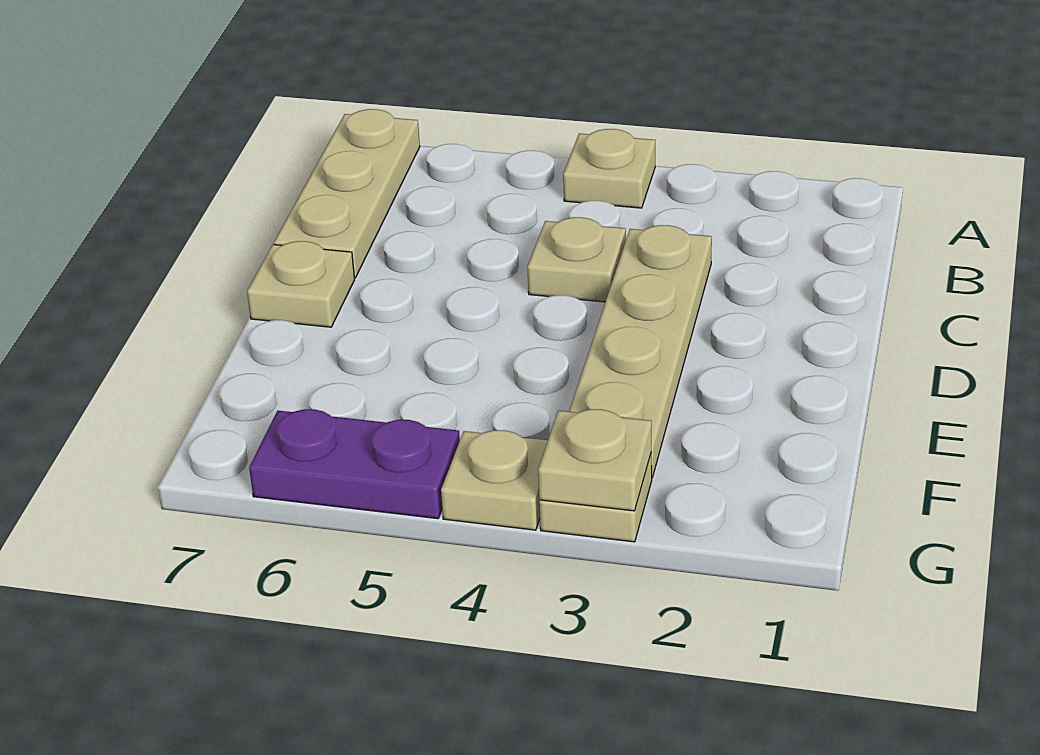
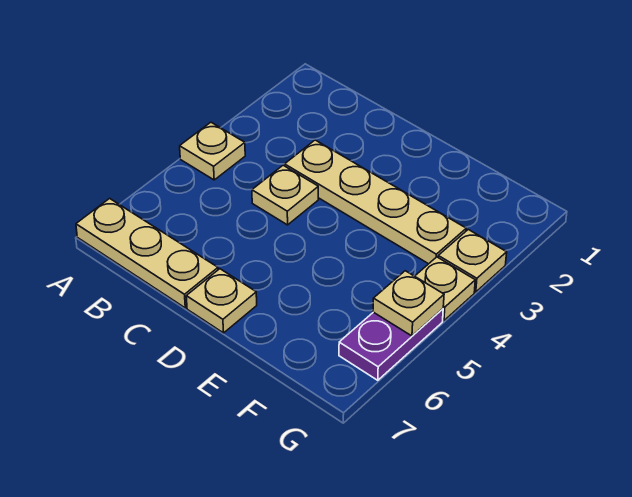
tan plate G3 level 2 -> tan plate G5 level 2

